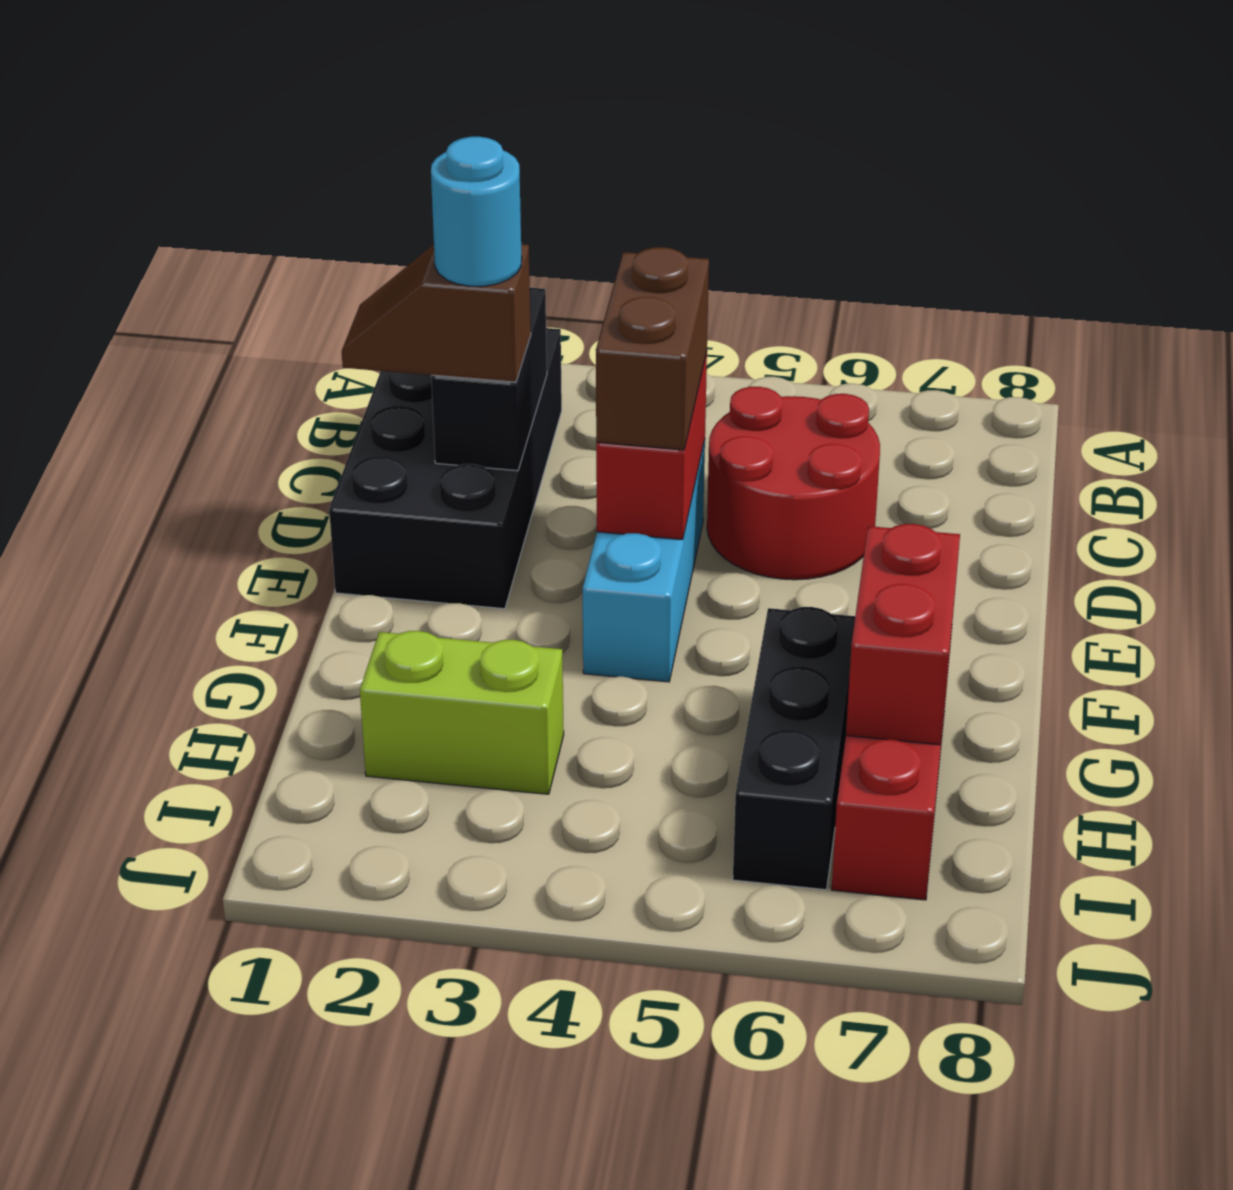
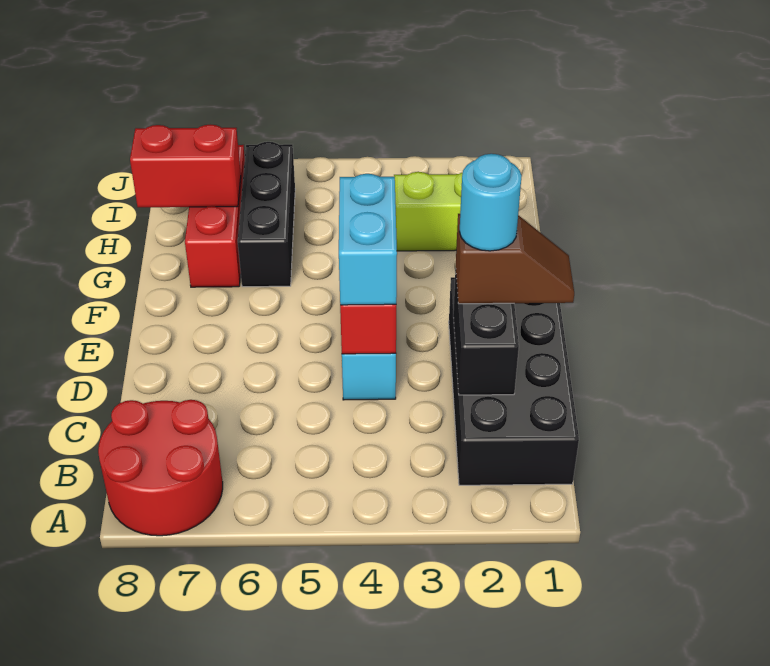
red round brick C5:D6 level 1 -> red round brick A7:B8 level 1
brown brick D4:E4 level 3 -> cyan brick D4:E4 level 3
red brick G7:H7 level 2 -> red brick H7:H8 level 2

